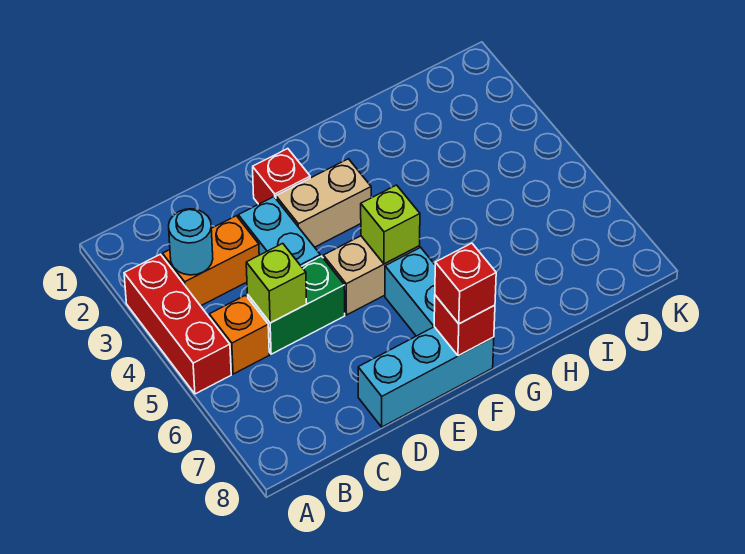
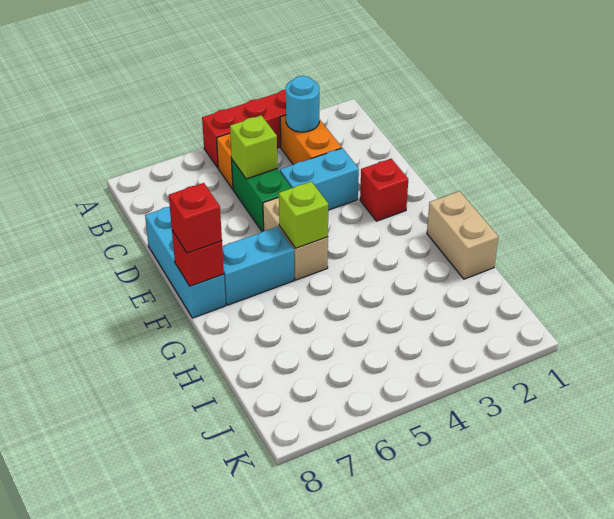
tan brick E3:F3 level 1 -> tan brick G1:H1 level 1

